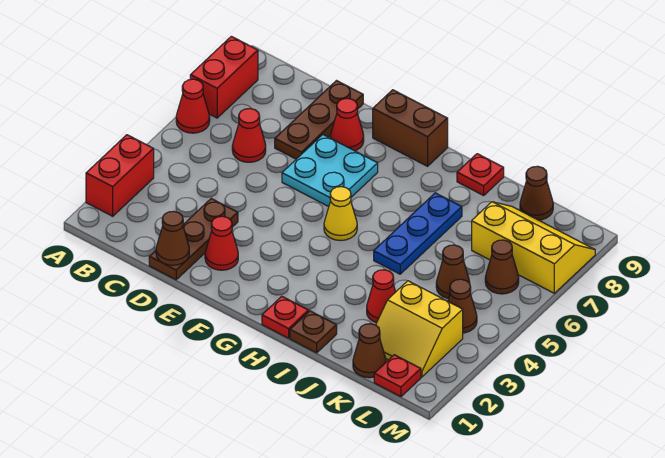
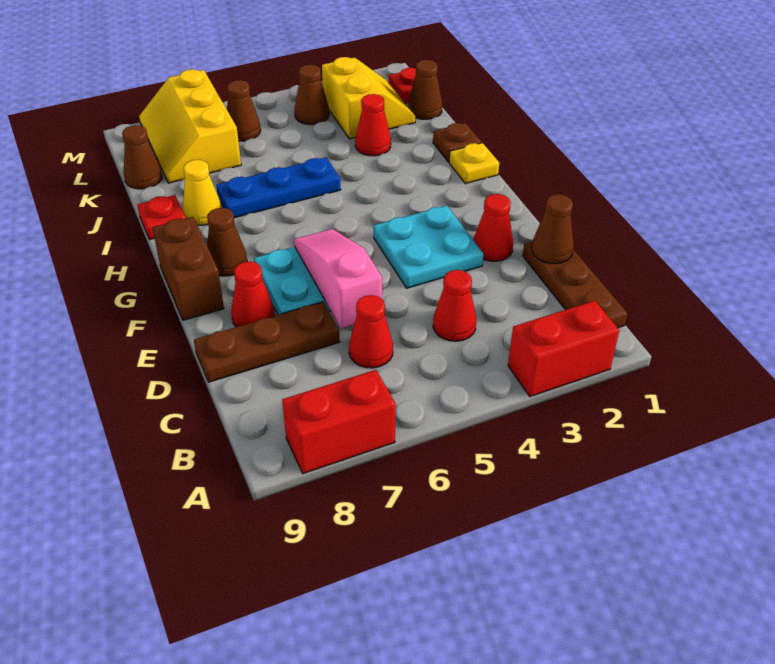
red cone A6 level 1 -> red cone C4 level 1
brown plate D1:D3 level 1 -> brown plate B1:D1 level 1
none -> pink slope D6:F6 level 2 top D
none -> cyan plate E3:F4 level 1
yellow cone G5 level 1 -> yellow cone I8 level 1
red plate H1 level 1 -> yellow plate H1 level 1
brown cone K5 level 1 -> brown cone G8 level 1

